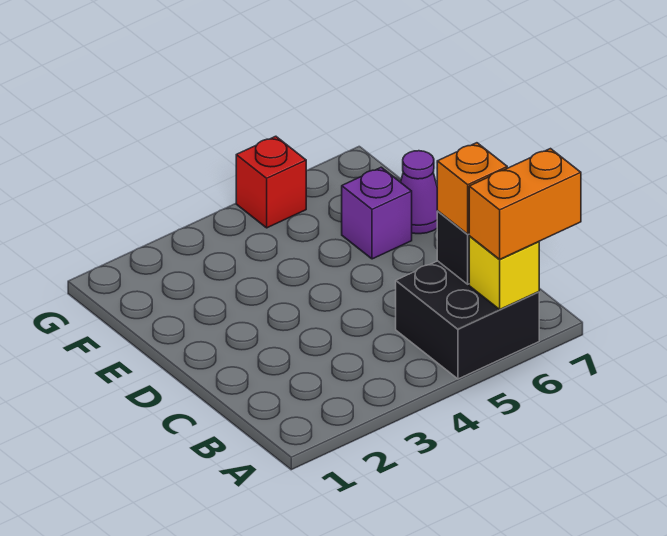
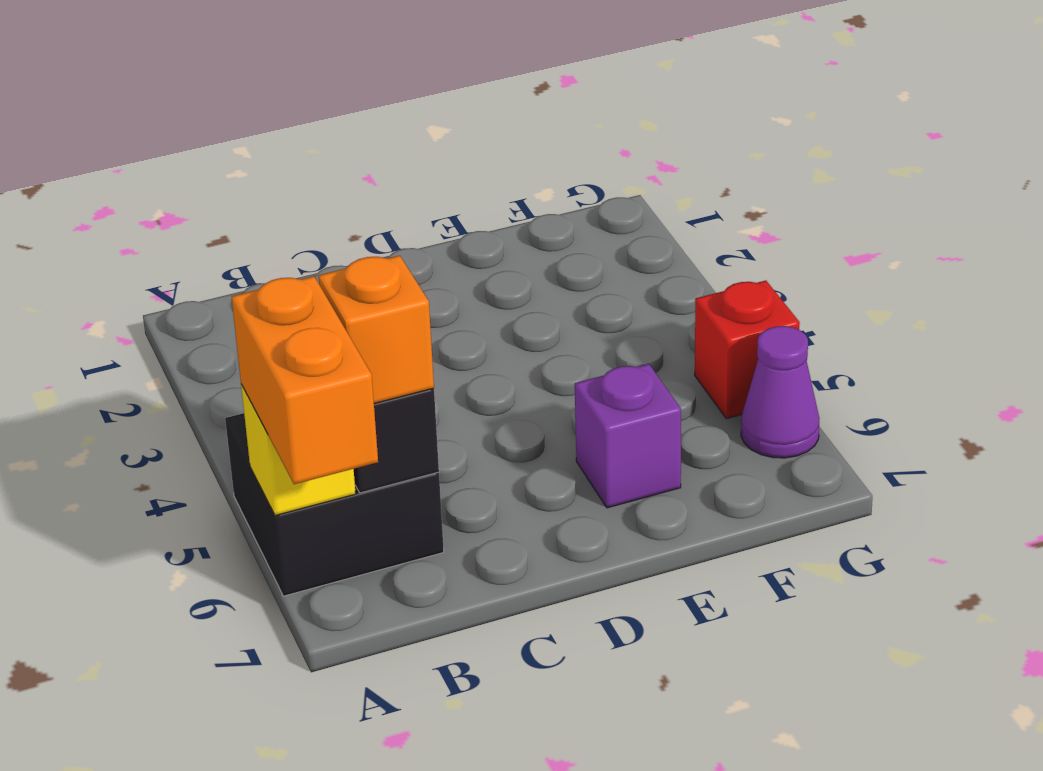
purple cone E7 level 1 -> purple cone G6 level 1

